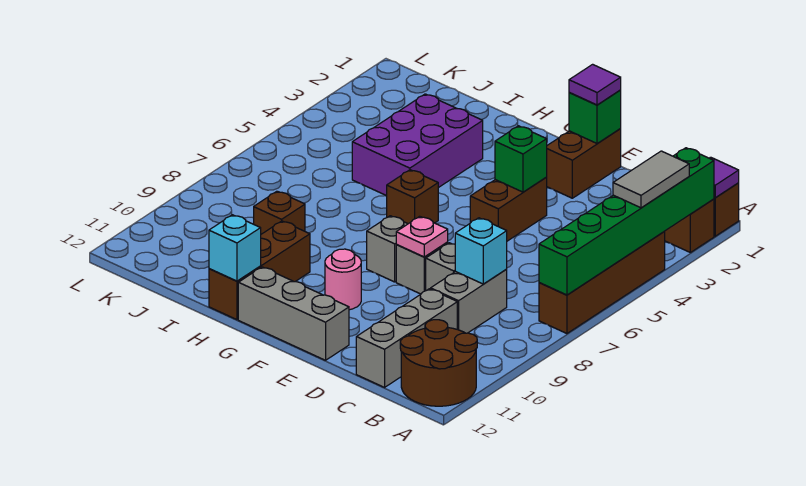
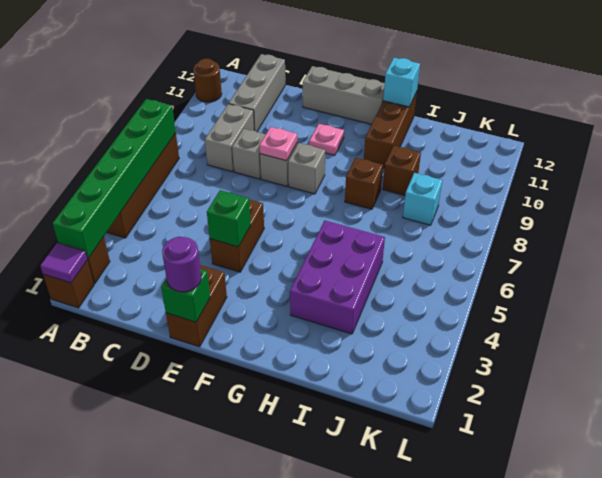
grey tile A3:A4 level 3 -> none
brown round brick A11:B12 level 1 -> brown round brick A11 level 1
cyan brick C8 level 2 -> cyan brick J8 level 1
purple tile E1 level 3 -> purple round brick E1 level 3
pink round brick F10 level 1 -> pink plate F10 level 1
brown brick G6 level 1 -> brown brick H8 level 1

